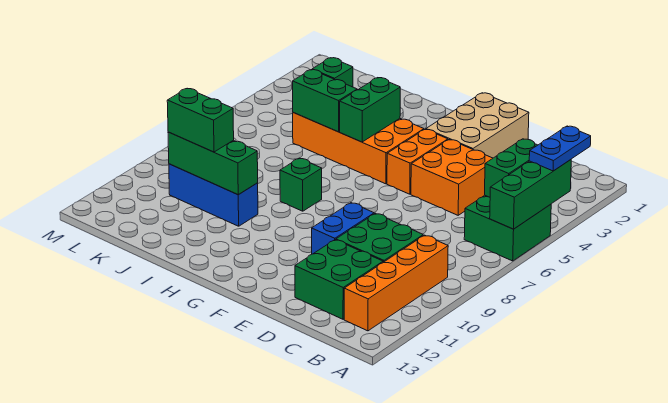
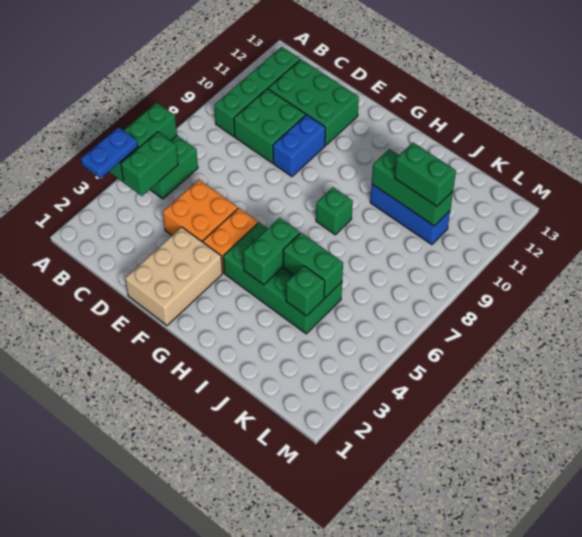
orange brick B9:B12 level 1 -> green brick B9:B12 level 1
green brick C11:D12 level 1 -> green brick C11:E12 level 1
orange brick G4:J5 level 1 -> green brick G4:J5 level 1

